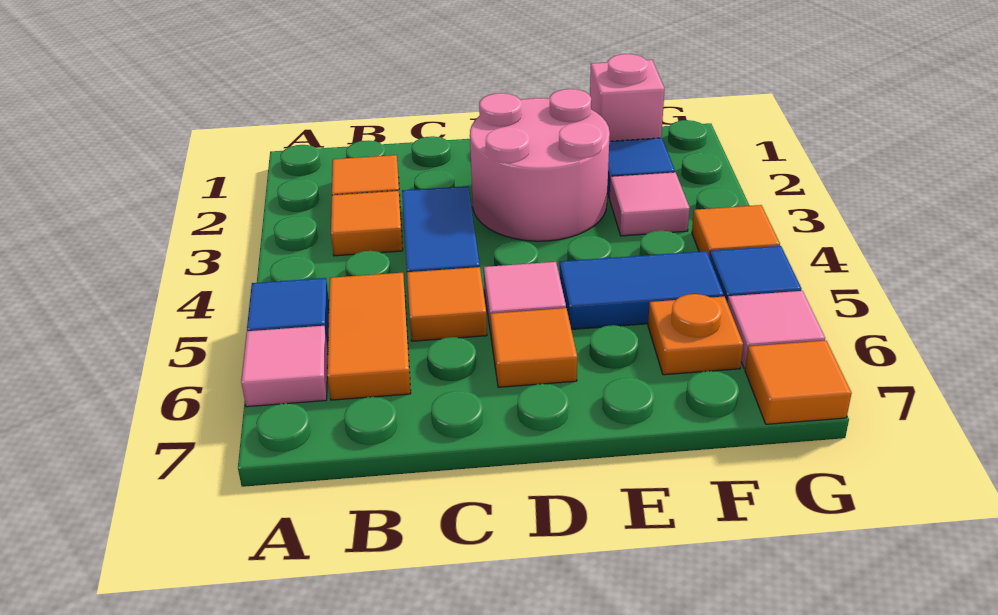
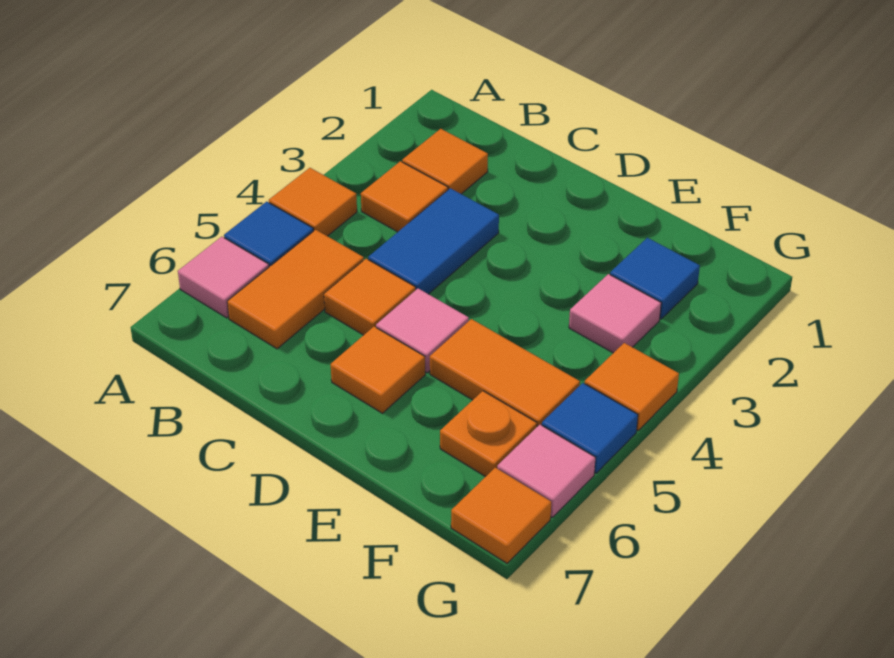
none -> orange tile A4 level 1
pink round brick D2:E3 level 1 -> none
blue tile E5:F5 level 1 -> orange tile E5:F5 level 1
pink brick F1 level 1 -> none

